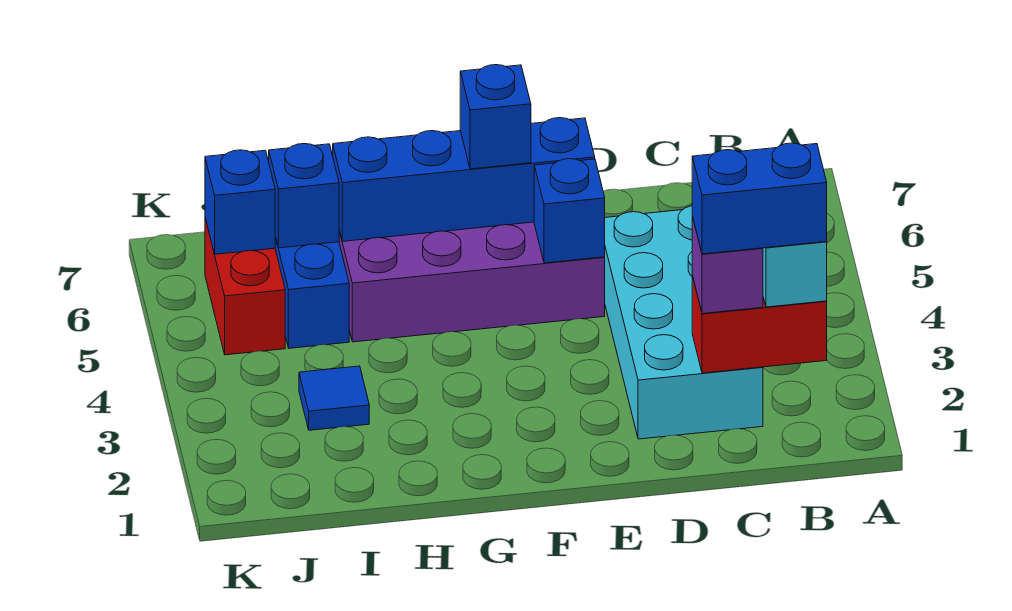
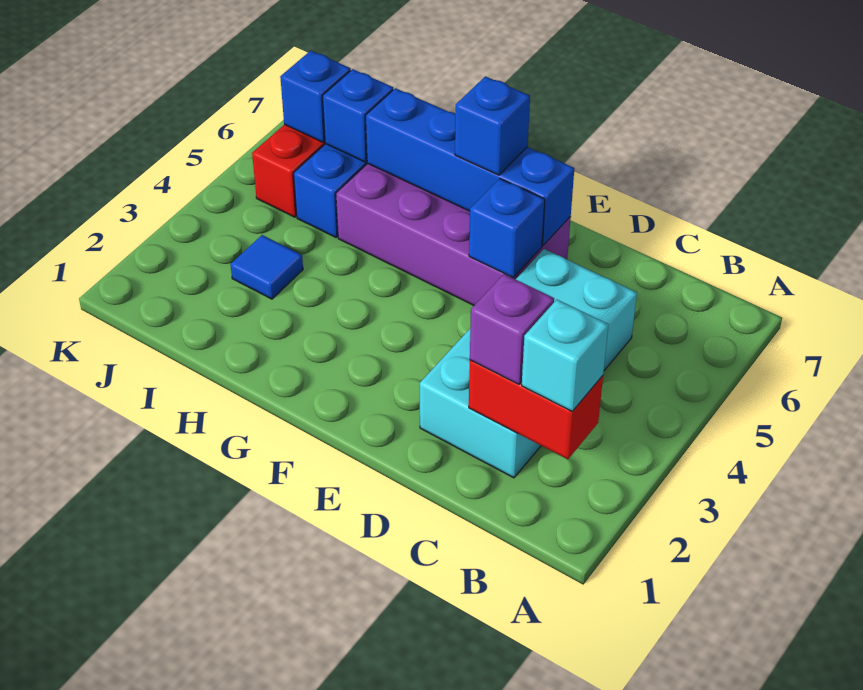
blue brick B2:C2 level 4 -> none

